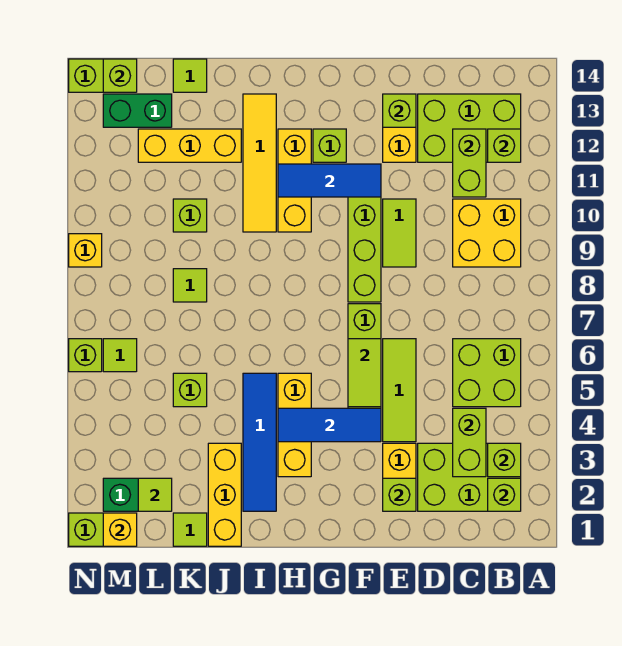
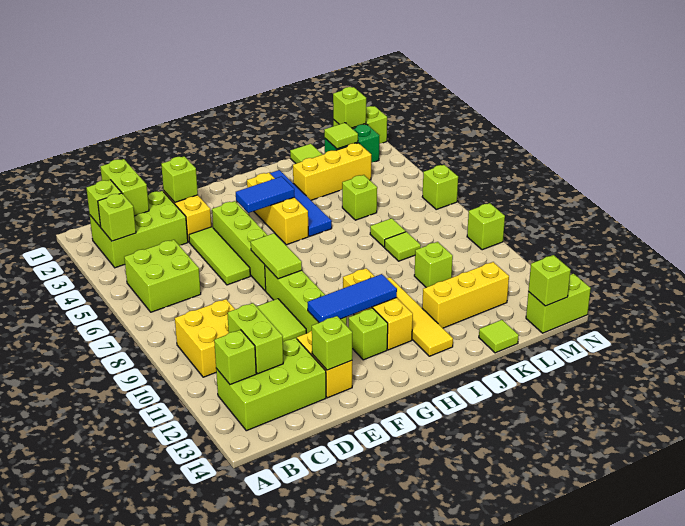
lime brick C3:C4 level 2 -> lime brick C1:C2 level 2
blue tile F4:H4 level 2 -> blue tile G4:H4 level 2
lime tile F5:F6 level 2 -> lime tile F7:F8 level 2
yellow brick J1:J3 level 1 -> yellow brick J3:L3 level 1
green brick L13:M13 level 1 -> none
yellow brick M1 level 2 -> lime brick M1 level 2
lime tile M6 level 1 -> lime tile K7 level 1
yellow brick N9 level 1 -> lime brick N9 level 1

